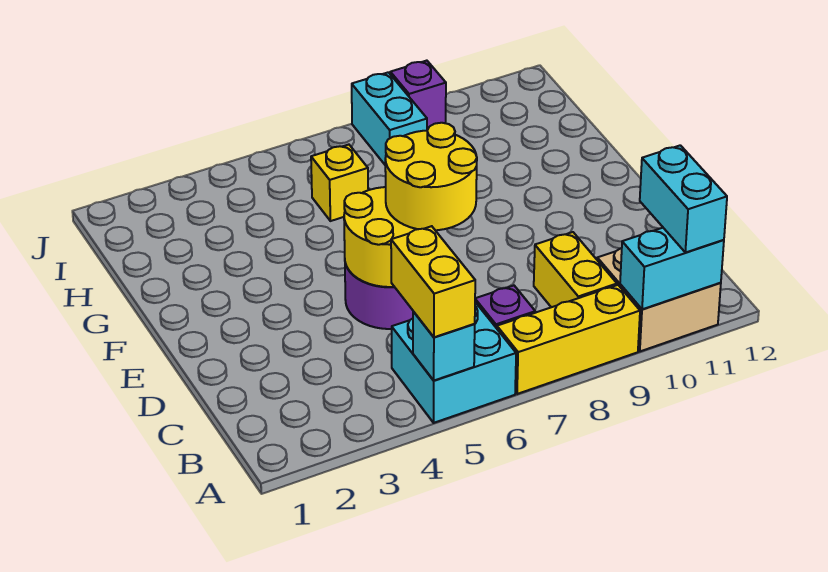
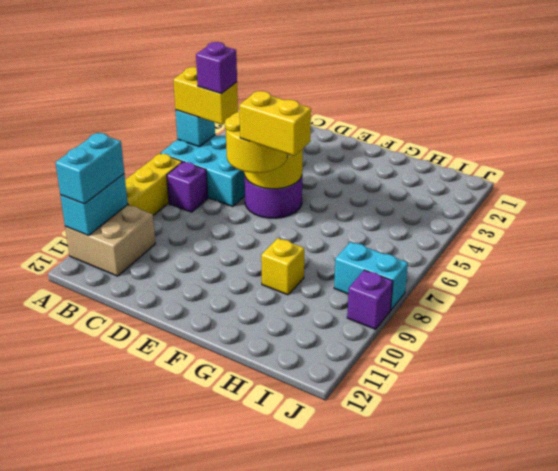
cyan brick A5:B6 level 1 -> cyan brick A5:C6 level 1
cyan brick A11:B11 level 3 -> cyan brick A10:A11 level 3
none -> purple brick B5 level 4
yellow brick B9:C9 level 1 -> yellow brick E7:F7 level 4
yellow brick H6 level 1 -> yellow brick G9 level 1

